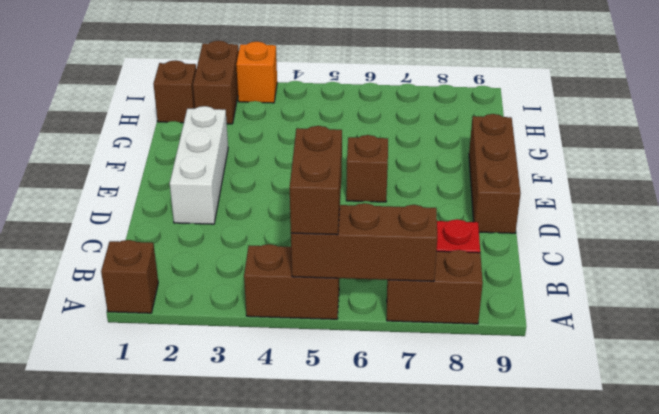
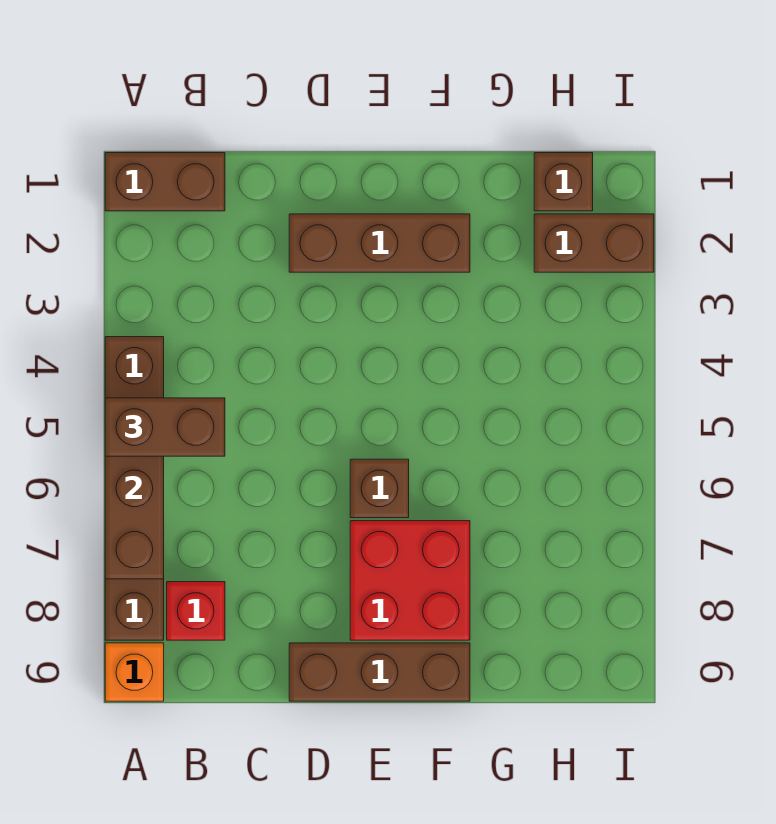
brown brick A1 level 1 -> brown brick A1:B1 level 1
white brick D2:F2 level 1 -> brown brick D2:F2 level 1
none -> red brick E7:F8 level 1
orange brick I3 level 1 -> orange brick A9 level 1

